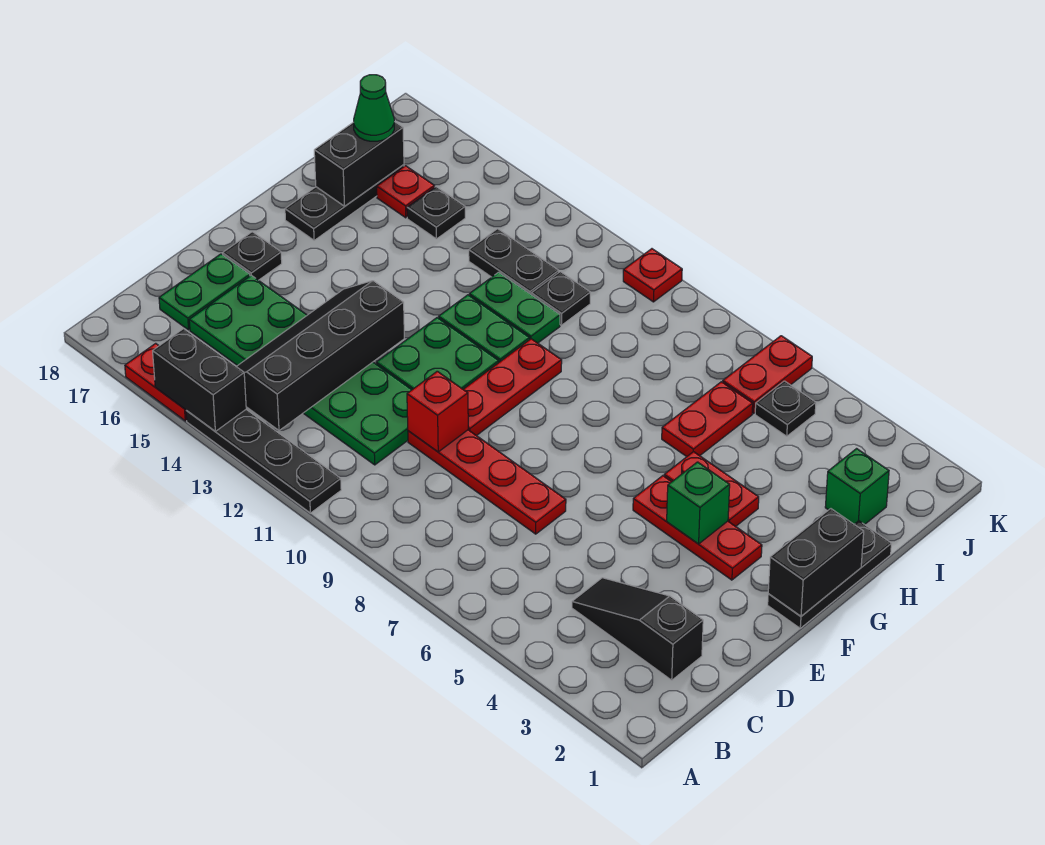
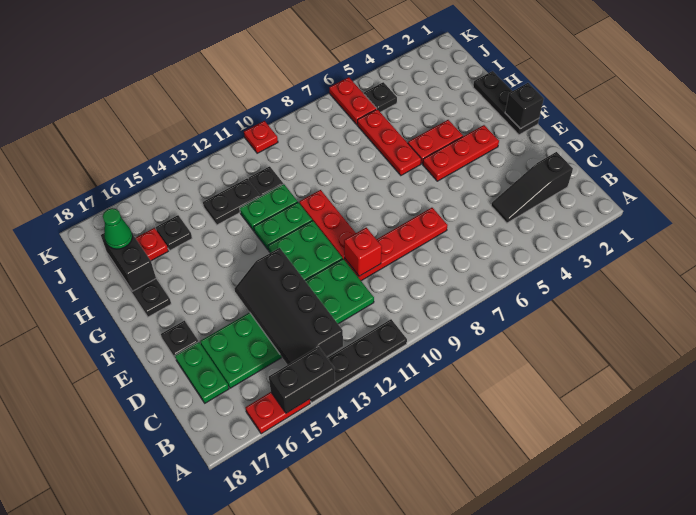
black brick F1:G1 level 2 -> black brick F1 level 2
green brick F4 level 2 -> none
red plate H6:I6 level 1 -> red plate G6:I6 level 1
green brick I2 level 1 -> none

